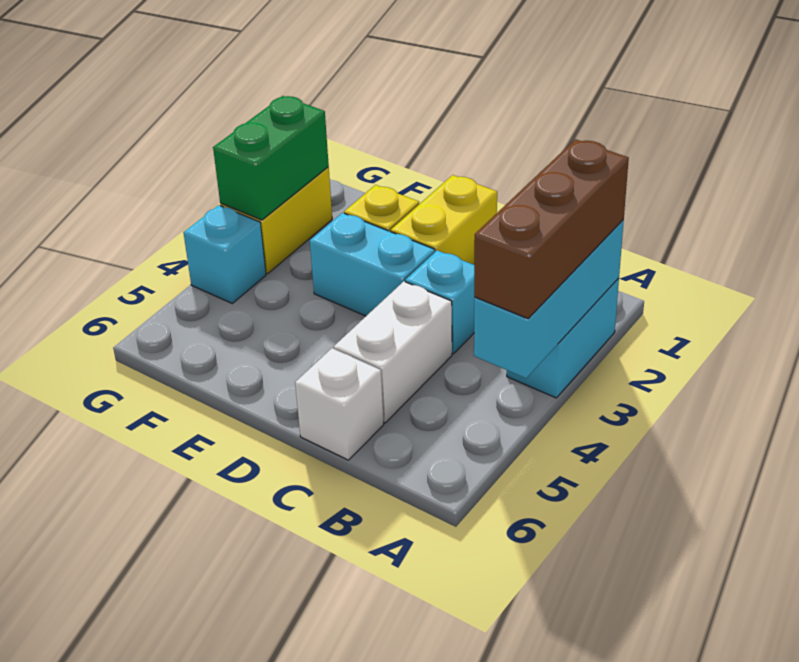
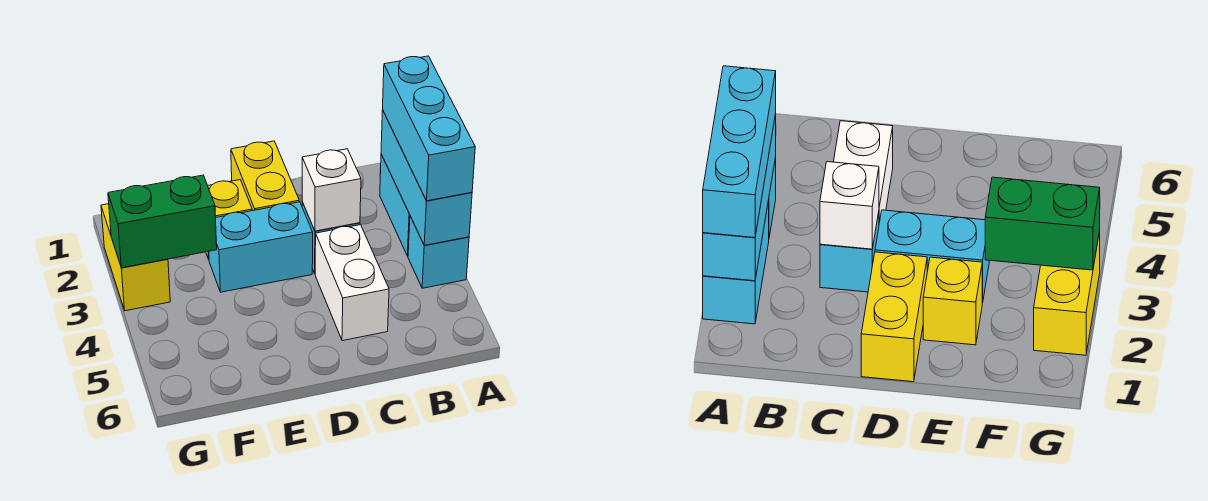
brown brick A2:A4 level 3 -> cyan brick A2:A4 level 3
white brick C6 level 1 -> white brick C3 level 2
green brick G2:G3 level 2 -> green brick F3:G3 level 2
cyan brick G4 level 1 -> cyan brick A4 level 1

